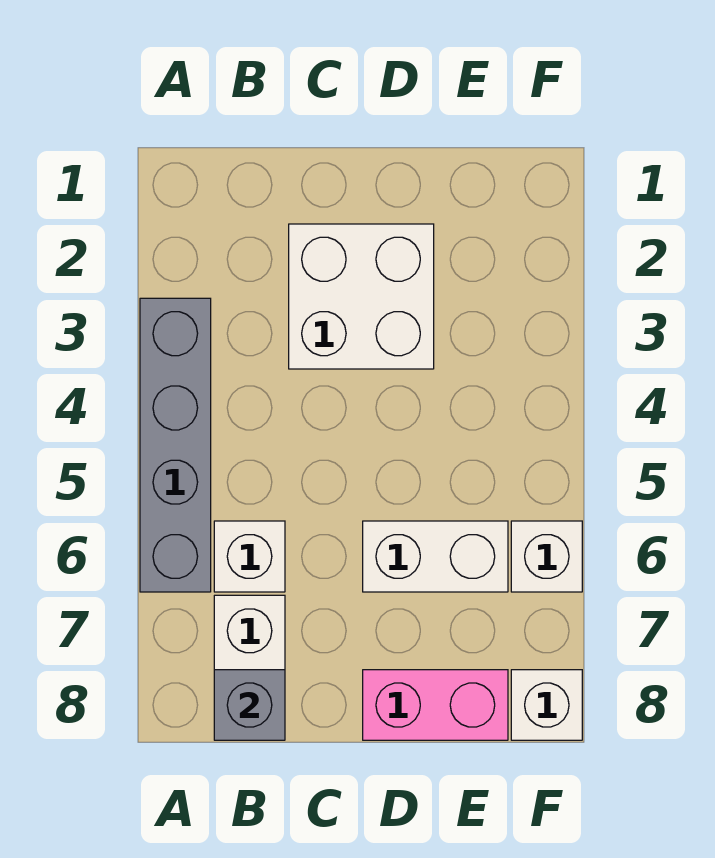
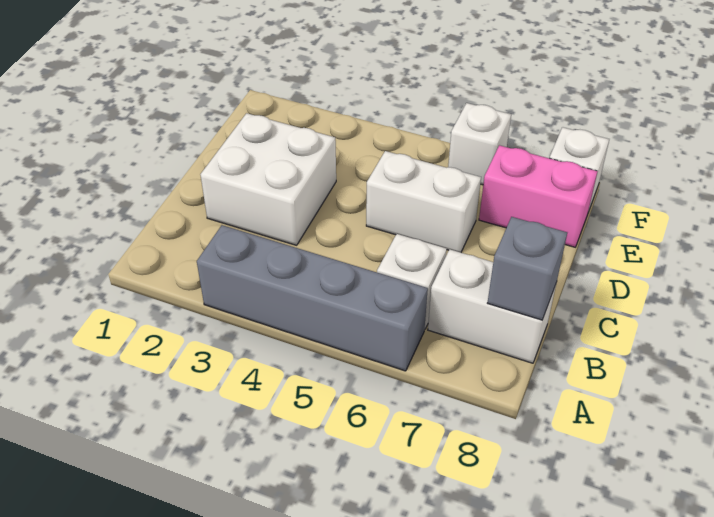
white brick D6:E6 level 1 -> white brick D5:D6 level 1
pink brick D8:E8 level 1 -> pink brick E7:E8 level 1

